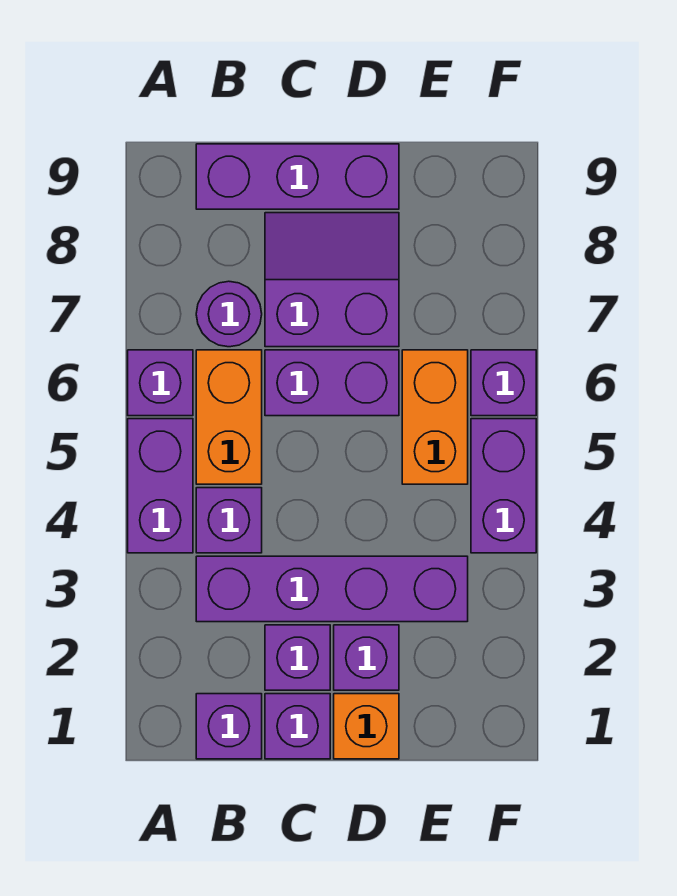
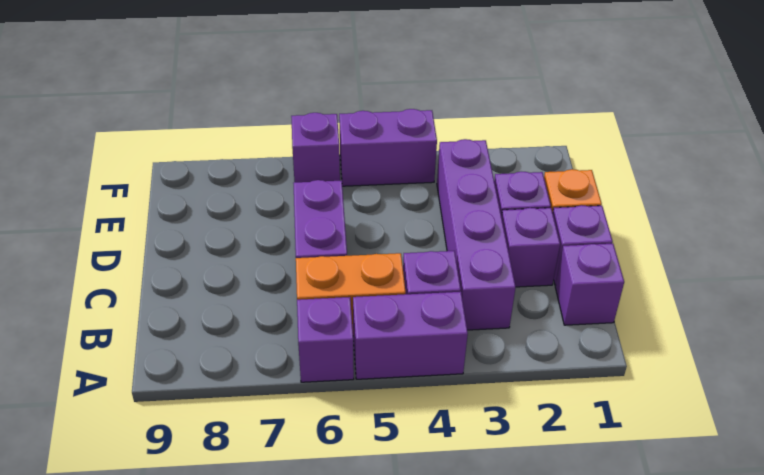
purple round brick B7 level 1 -> none
purple brick B9:D9 level 1 -> none
purple slope C7:D8 level 1 top 7 -> none
orange brick E5:E6 level 1 -> none

